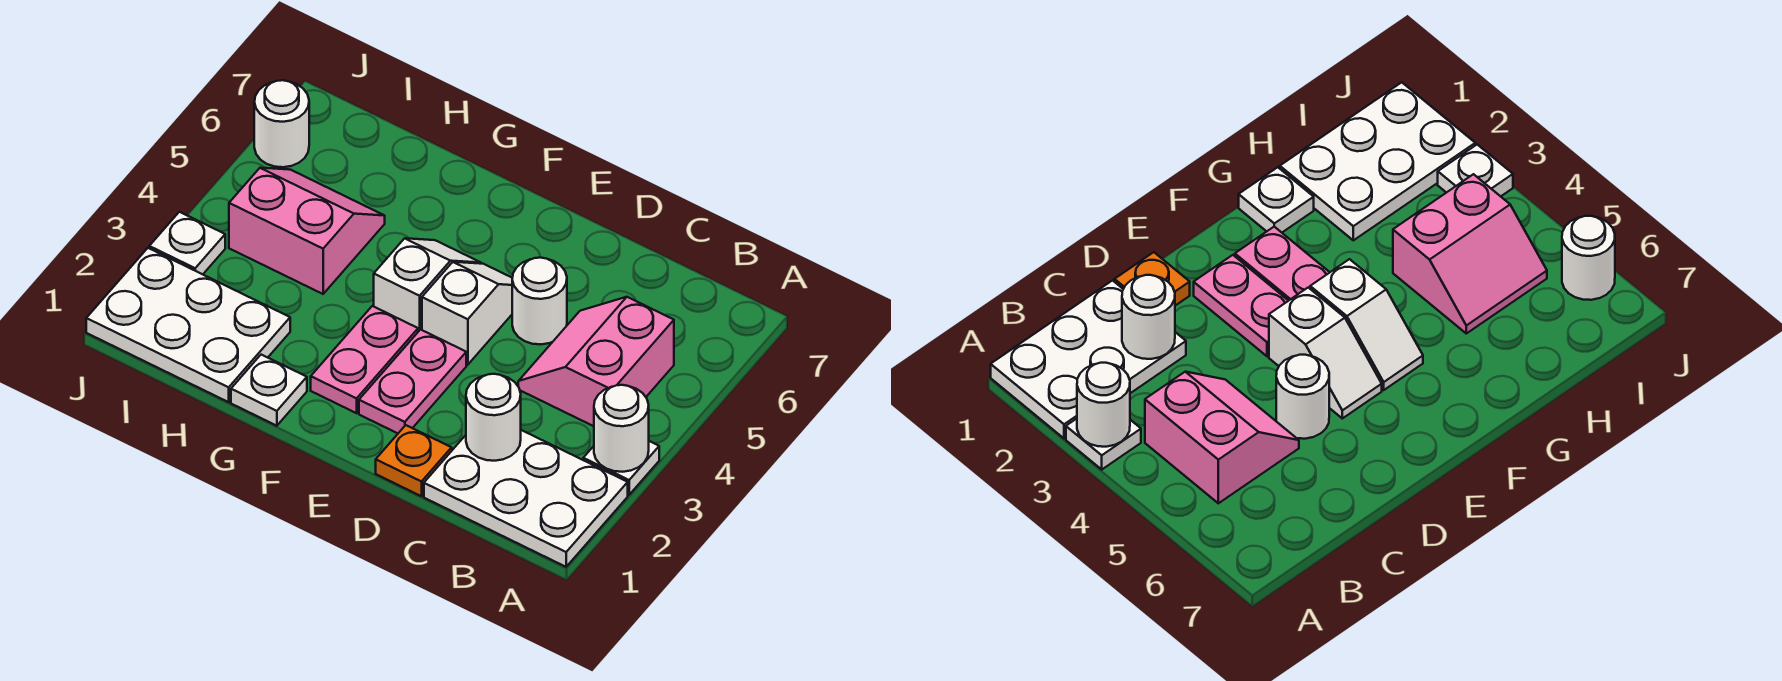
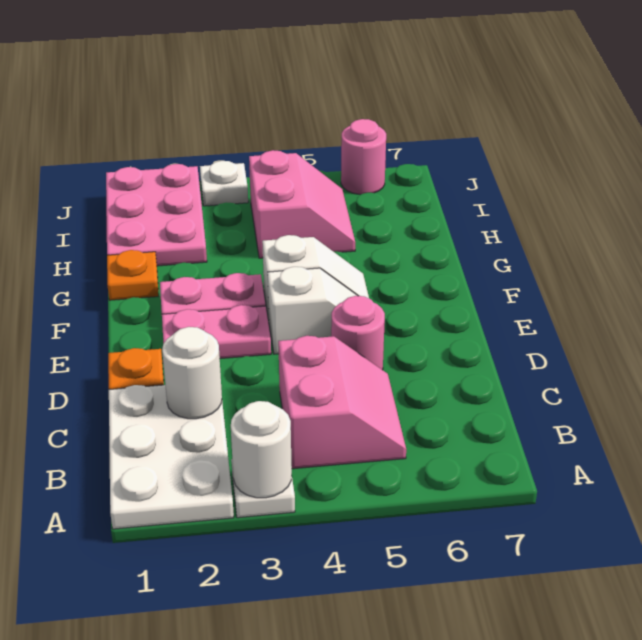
pink slope B4:C5 level 1 top B -> pink slope B4:C5 level 1 top 4
white round brick D5 level 1 -> pink round brick D5 level 1
white plate G1 level 1 -> orange plate G1 level 1
white plate H1:J2 level 1 -> pink plate H1:J2 level 1
white round brick J6 level 1 -> pink round brick J6 level 1

